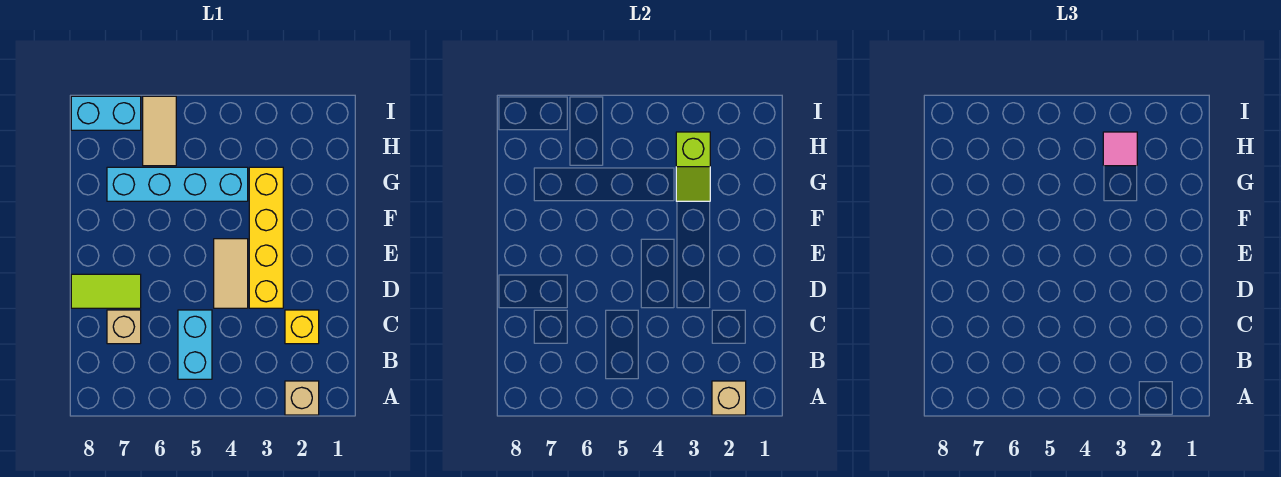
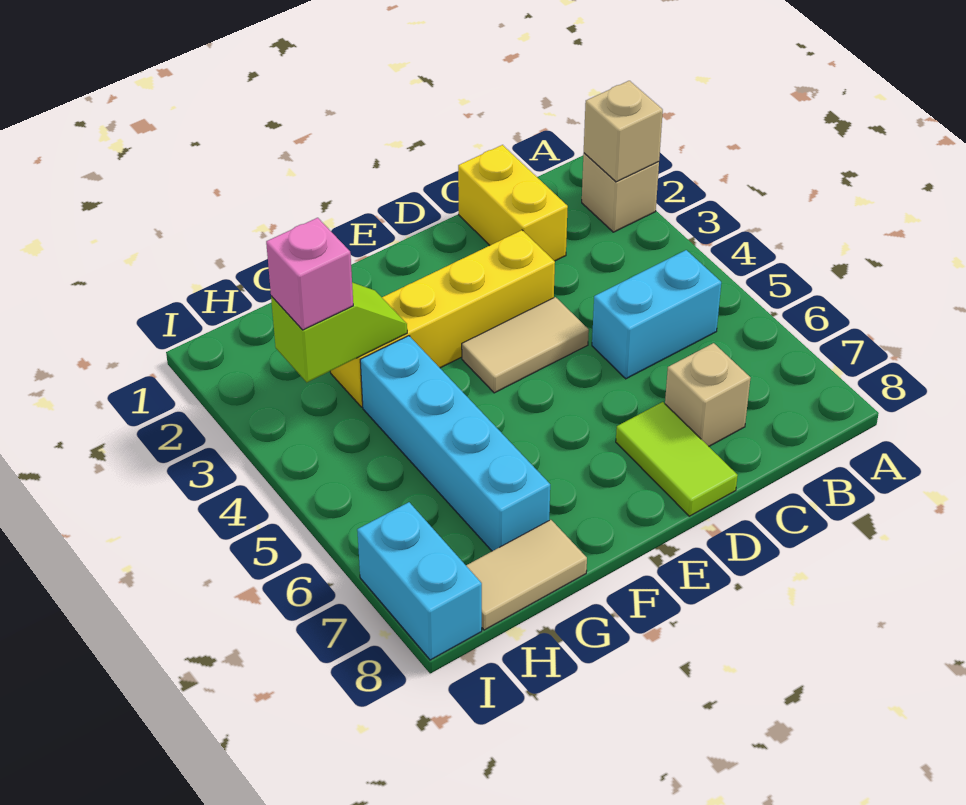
yellow brick C2 level 1 -> yellow brick C1:C2 level 1
pink tile H3 level 3 -> pink brick H3 level 3
tan tile H6:I6 level 1 -> tan tile G8:H8 level 1

